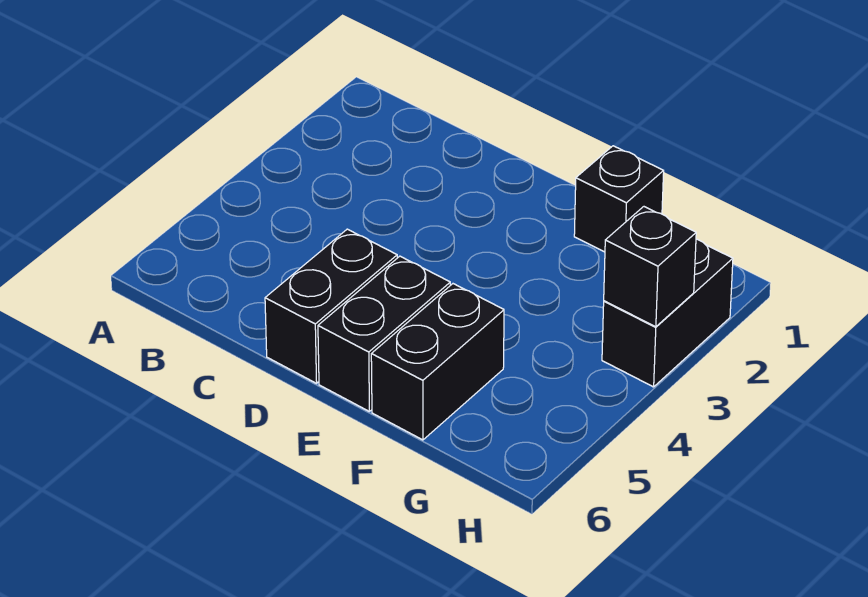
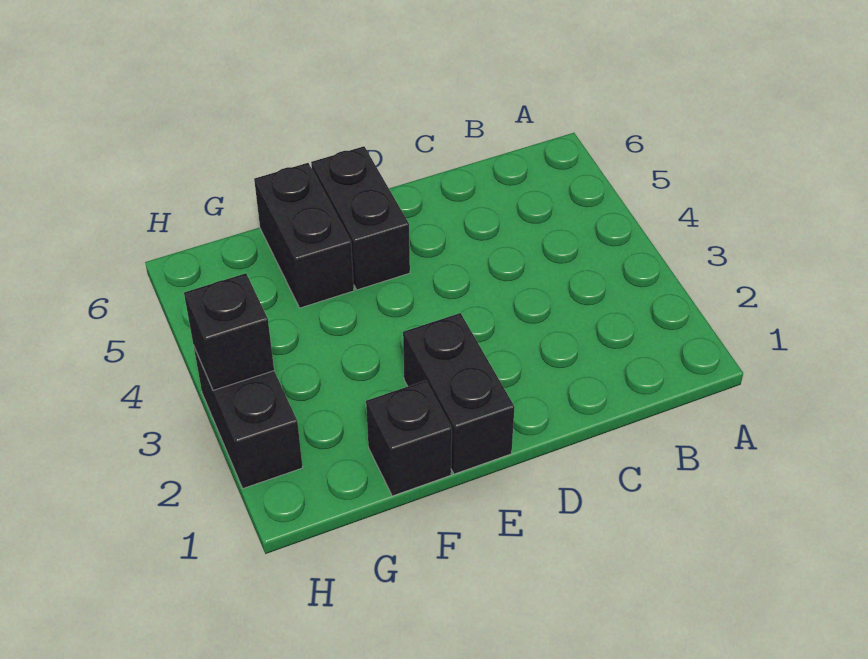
black brick D5:D6 level 1 -> black brick E1:E2 level 1

